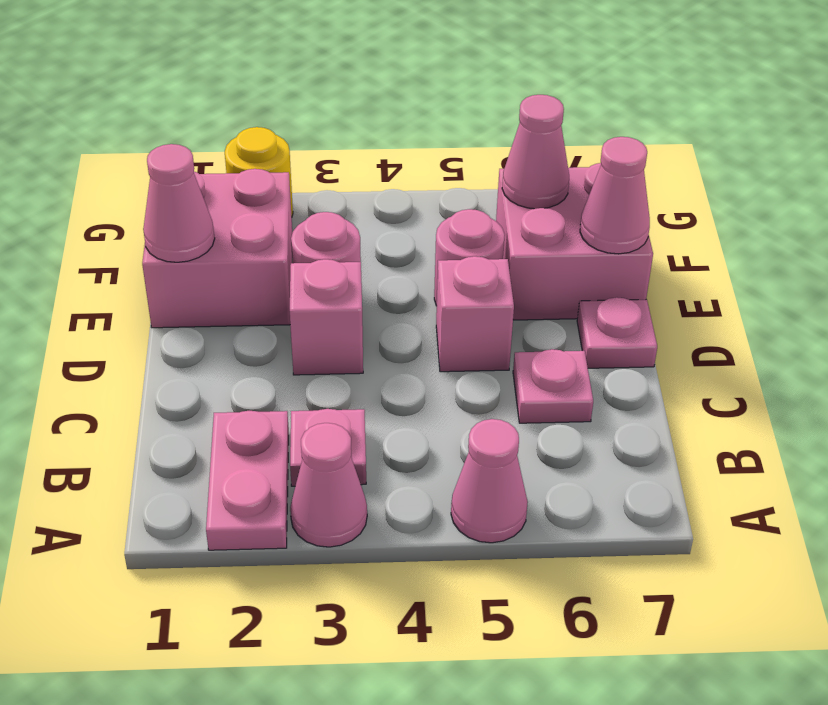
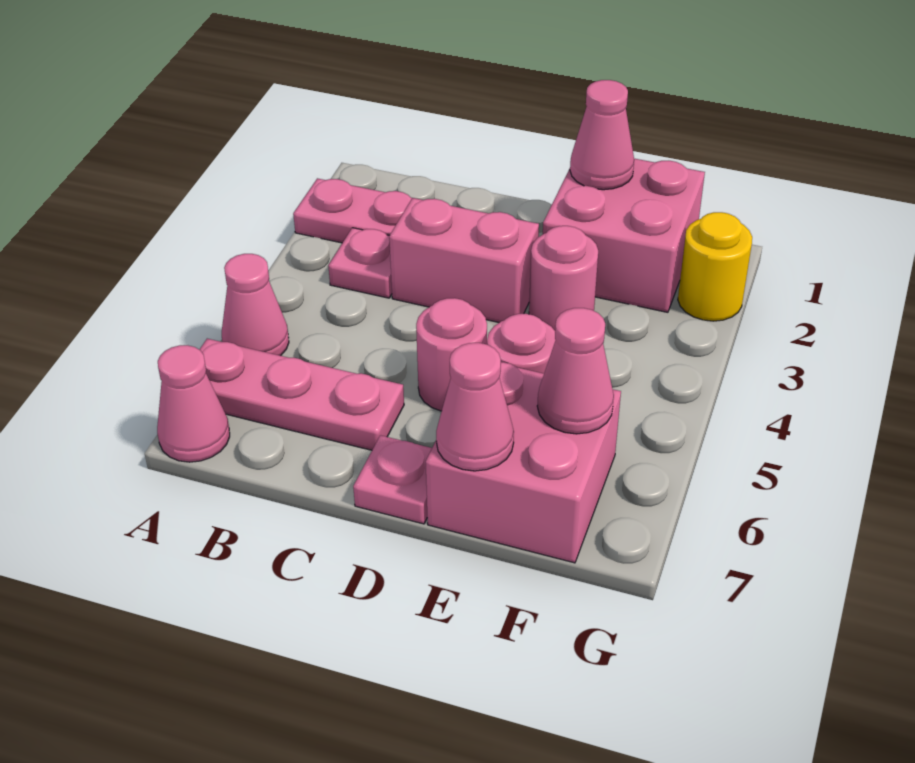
pink cone A3 level 1 -> pink cone A7 level 1
pink plate C6 level 1 -> pink plate A6:C6 level 1
pink brick D3 level 1 -> pink brick C3:D3 level 1
pink brick D5 level 1 -> pink round brick D5 level 1

